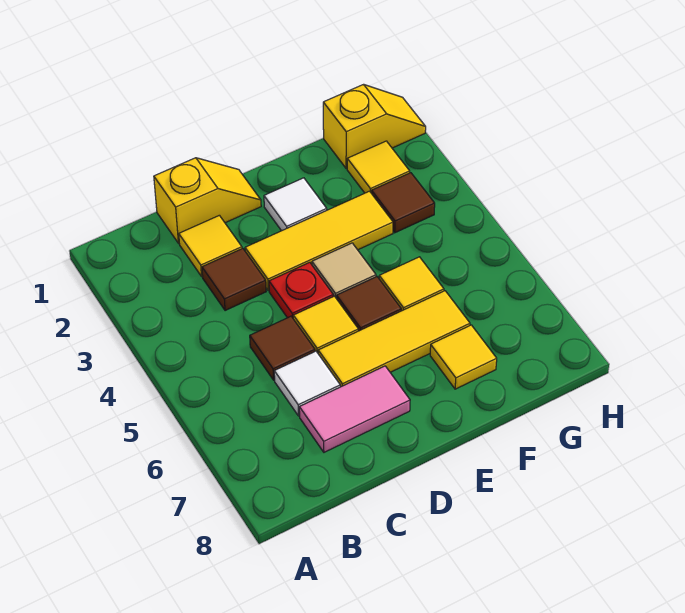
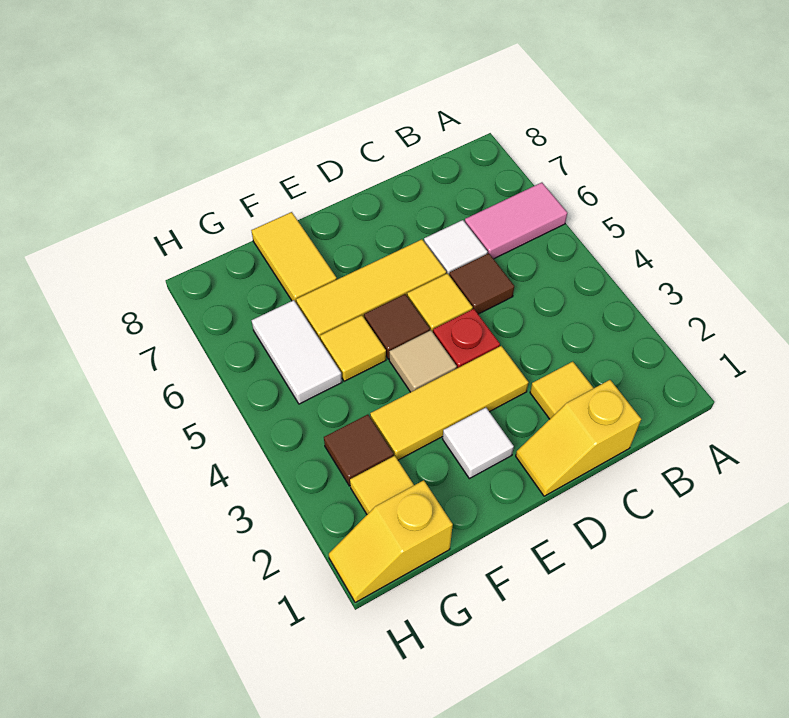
brown tile C3 level 1 -> none
pink tile C7:D7 level 1 -> pink tile A6:B6 level 1
yellow tile F7 level 1 -> yellow tile F7:F8 level 1
none -> white tile G5:G6 level 1

